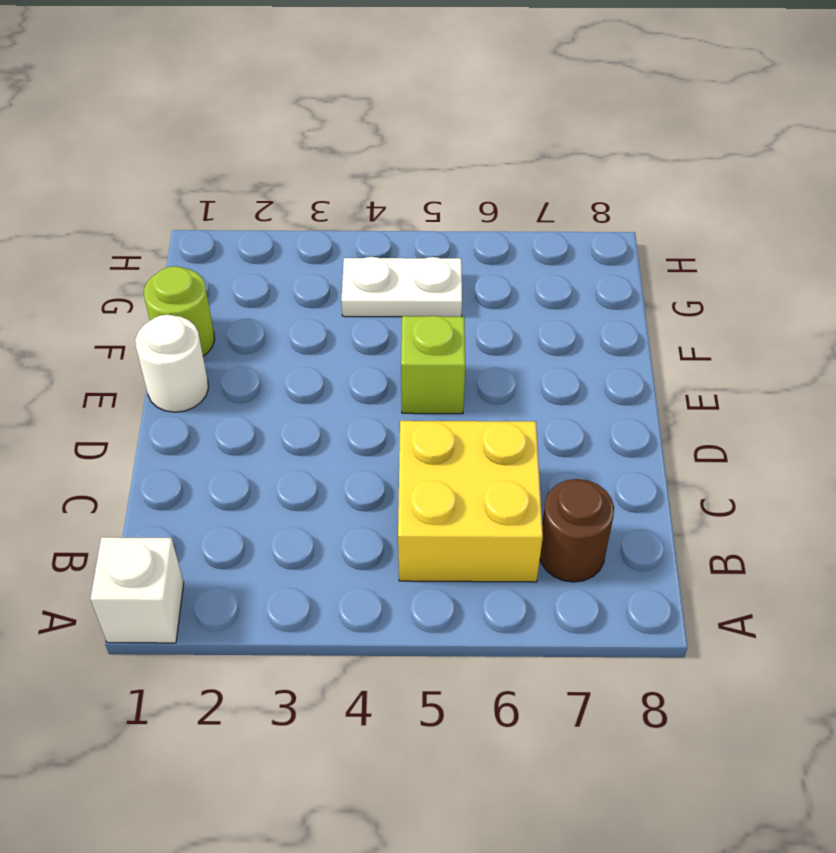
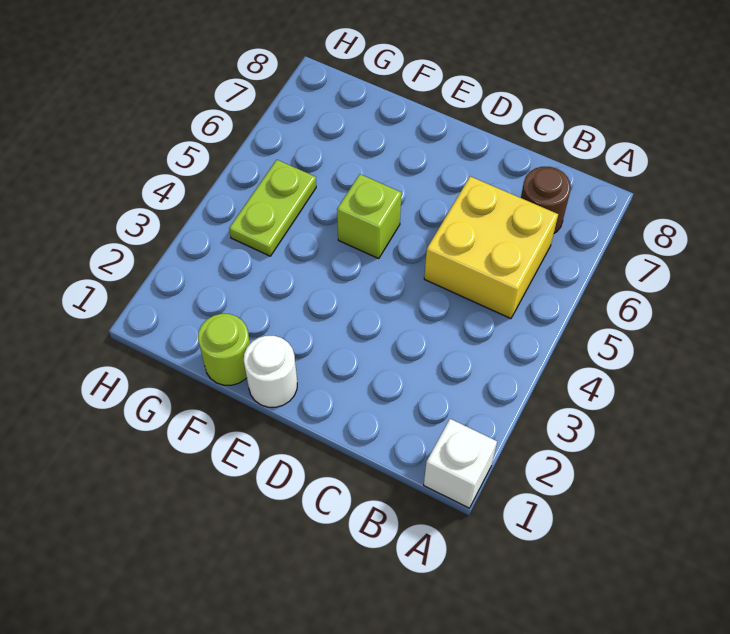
white plate G4:G5 level 1 -> lime plate G4:G5 level 1

